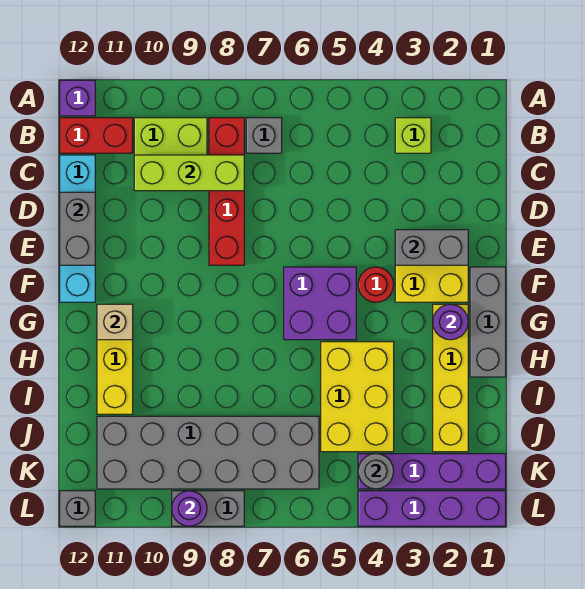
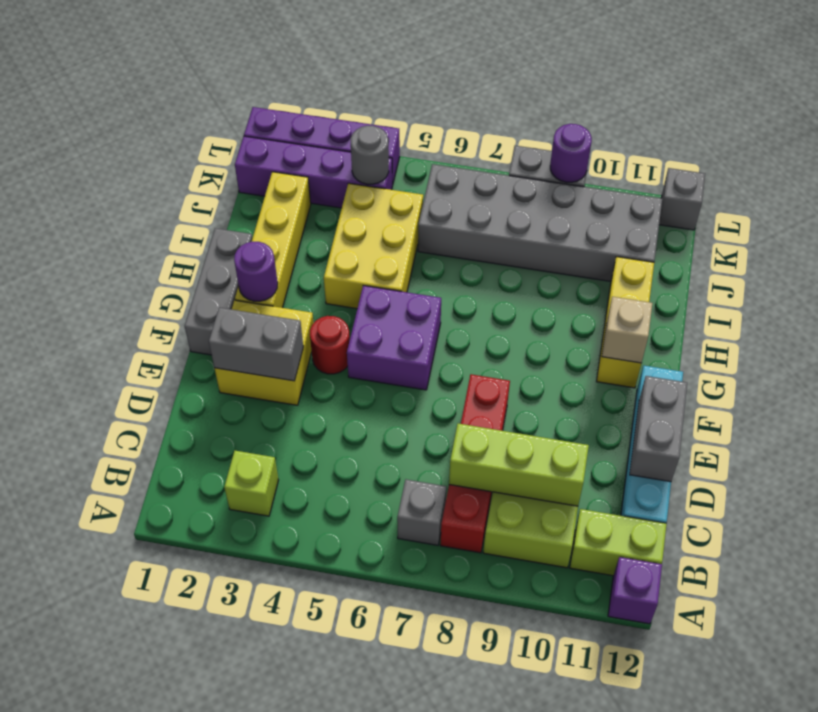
red brick B11:B12 level 1 -> lime brick B11:B12 level 1

